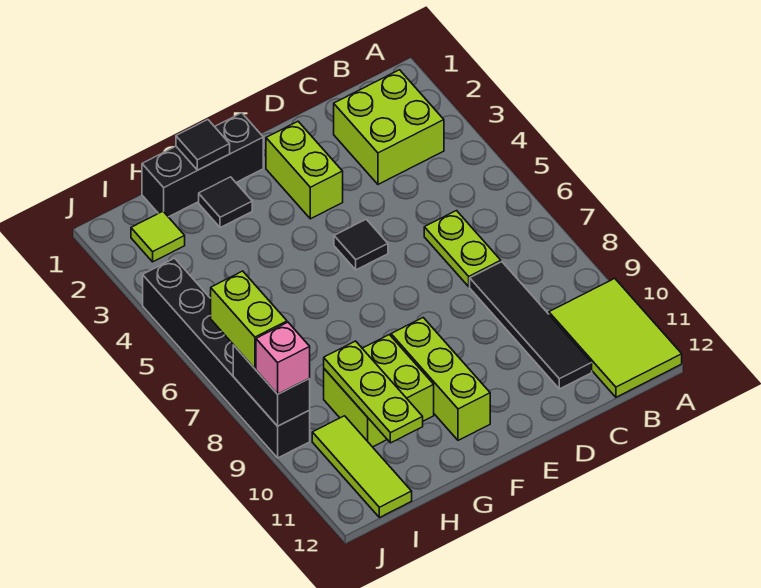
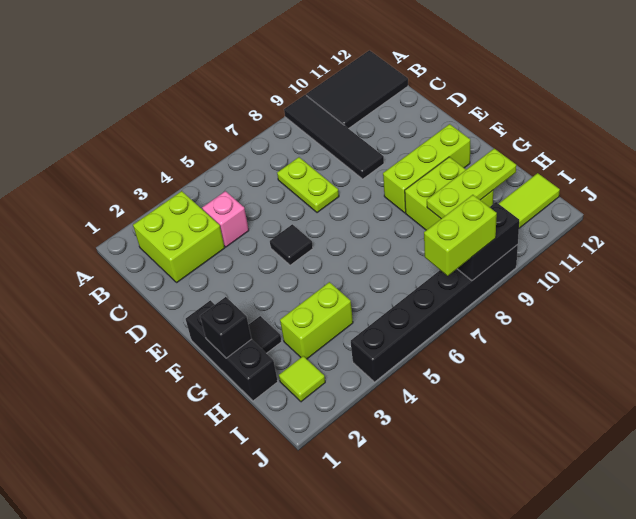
lime tile A10:B12 level 1 -> black tile A10:B12 level 1
lime plate C6:C7 level 1 -> lime plate C7:D7 level 1
black tile C8:C11 level 1 -> black tile A9:D9 level 1
lime brick E2:E3 level 1 -> lime brick H3:H4 level 1
black tile G1 level 2 -> black brick G1 level 2
pink brick J9 level 3 -> pink brick C4 level 1

